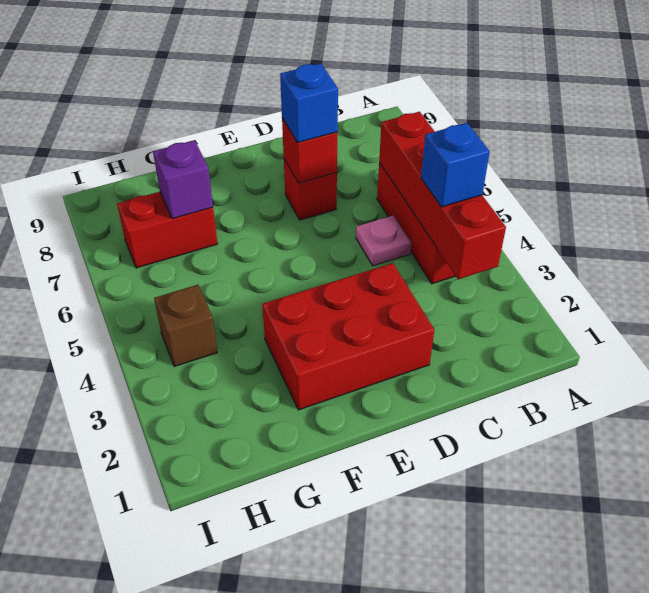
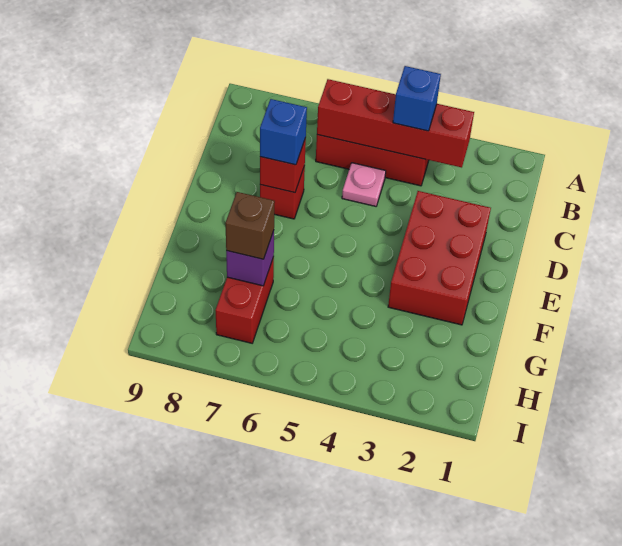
brown brick H4 level 1 -> brown brick G7 level 3

